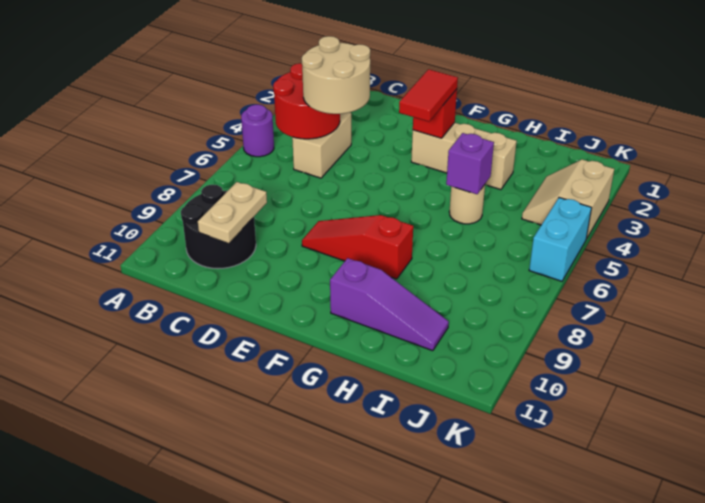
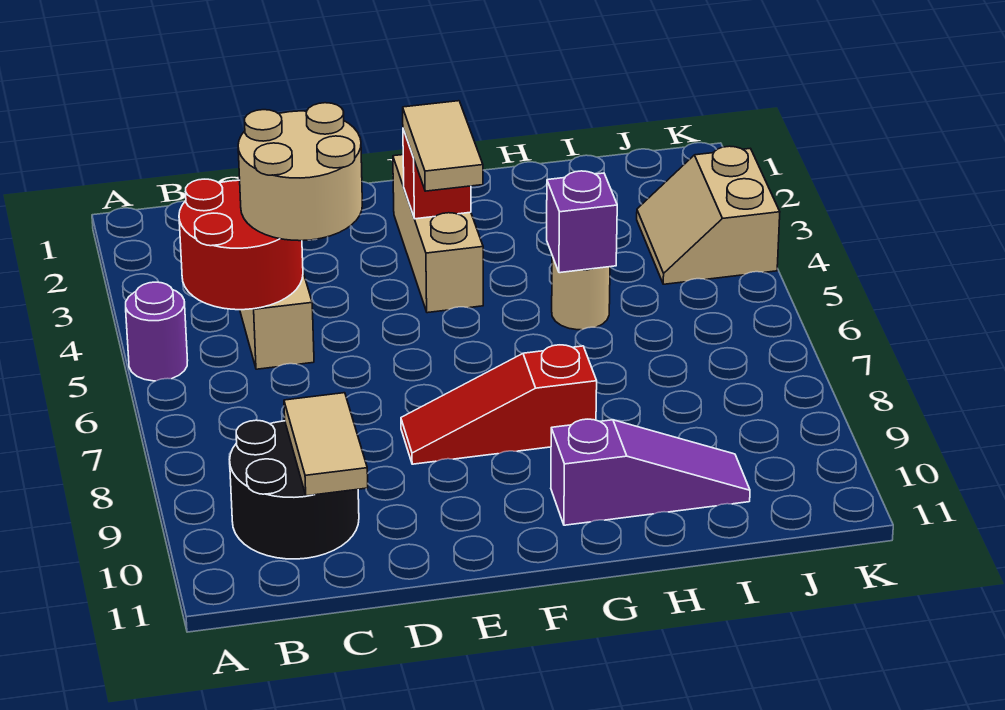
tan plate C9:C10 level 2 -> tan tile C9:C10 level 2
tan brick F3:H3 level 1 -> tan brick F2:F4 level 1
red tile F3:F4 level 3 -> tan tile F3:F4 level 3
cyan brick K5:K6 level 1 -> none

